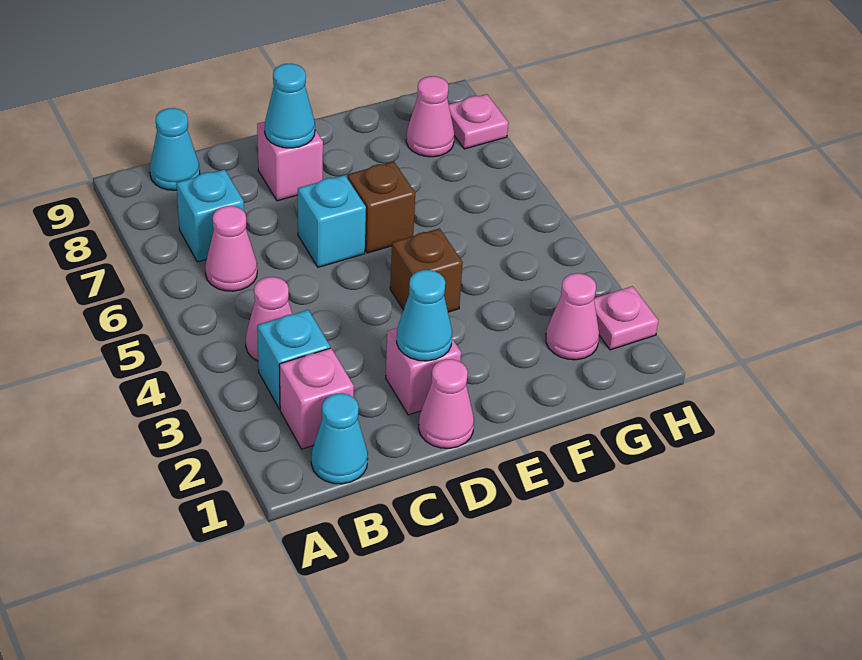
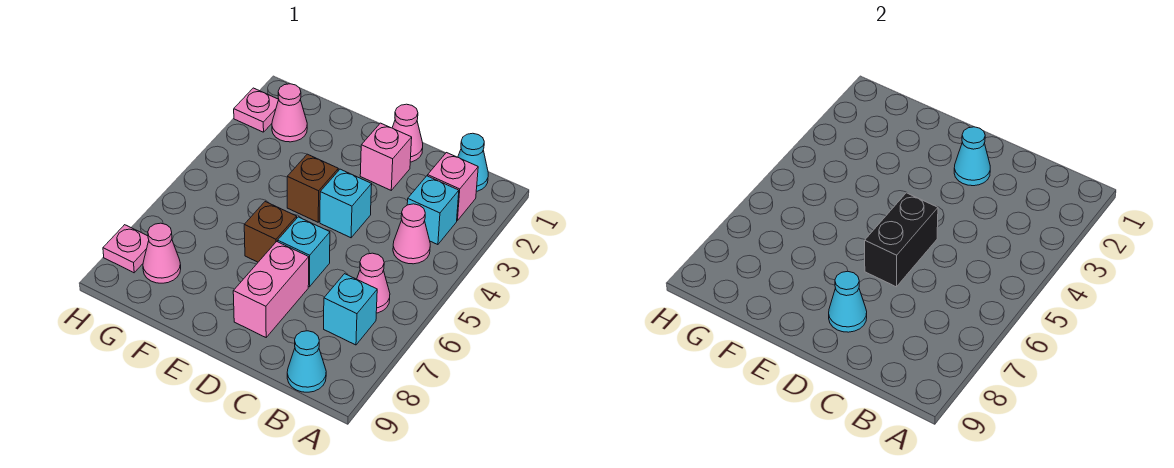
none -> cyan brick D4 level 1
none -> black brick D5:D6 level 2
pink brick D8 level 1 -> pink brick D7:D8 level 1

